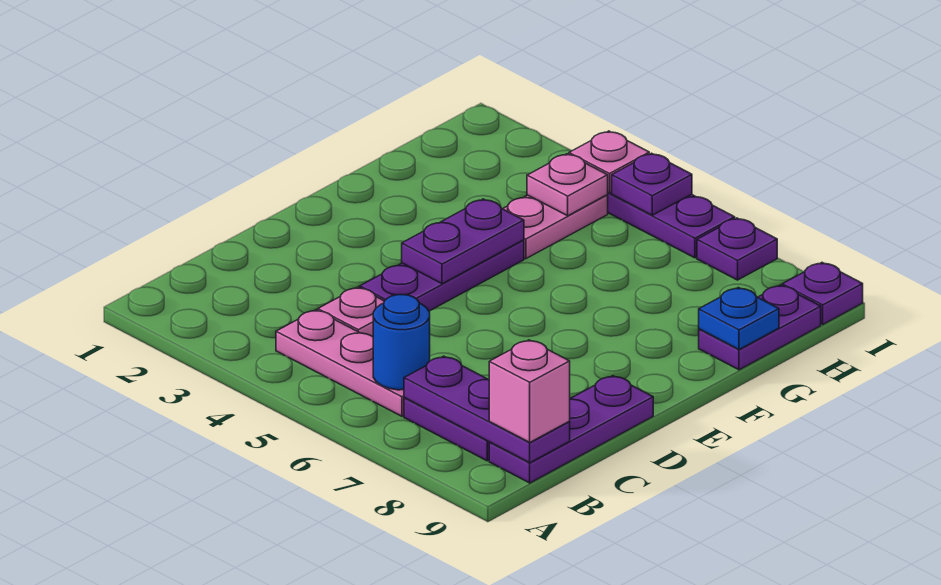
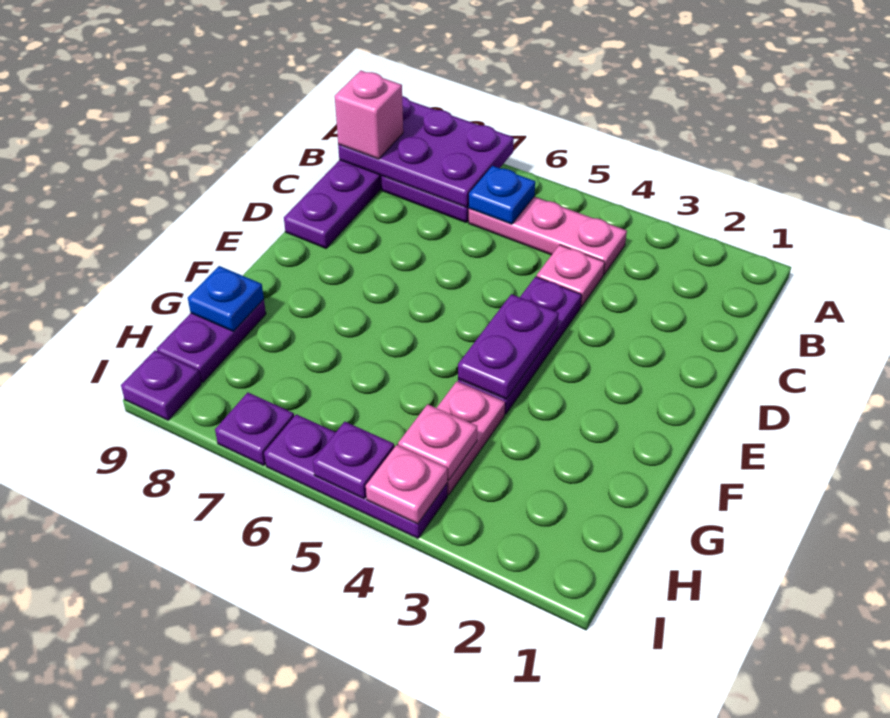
blue round brick B6 level 2 -> blue plate B6 level 2
purple plate B7:B9 level 2 -> purple plate A7:B9 level 2

